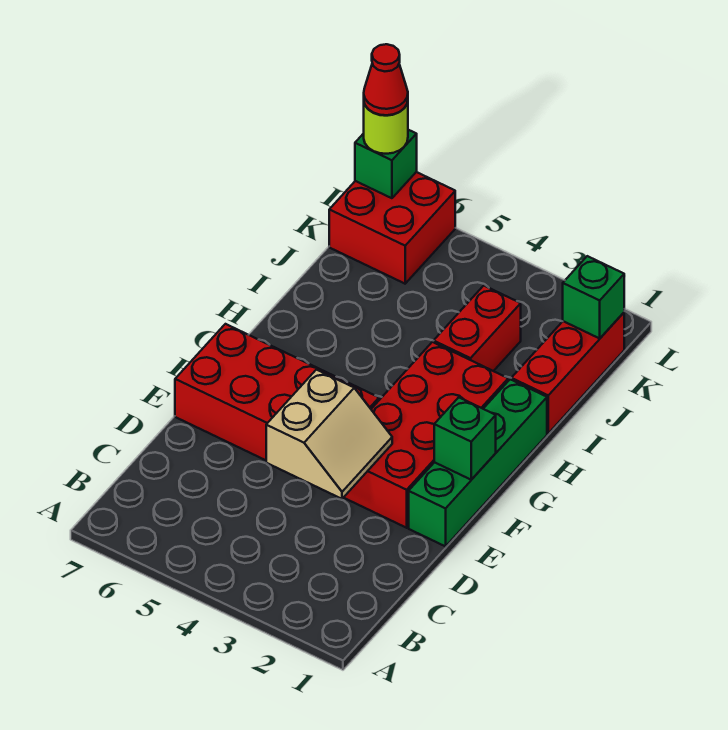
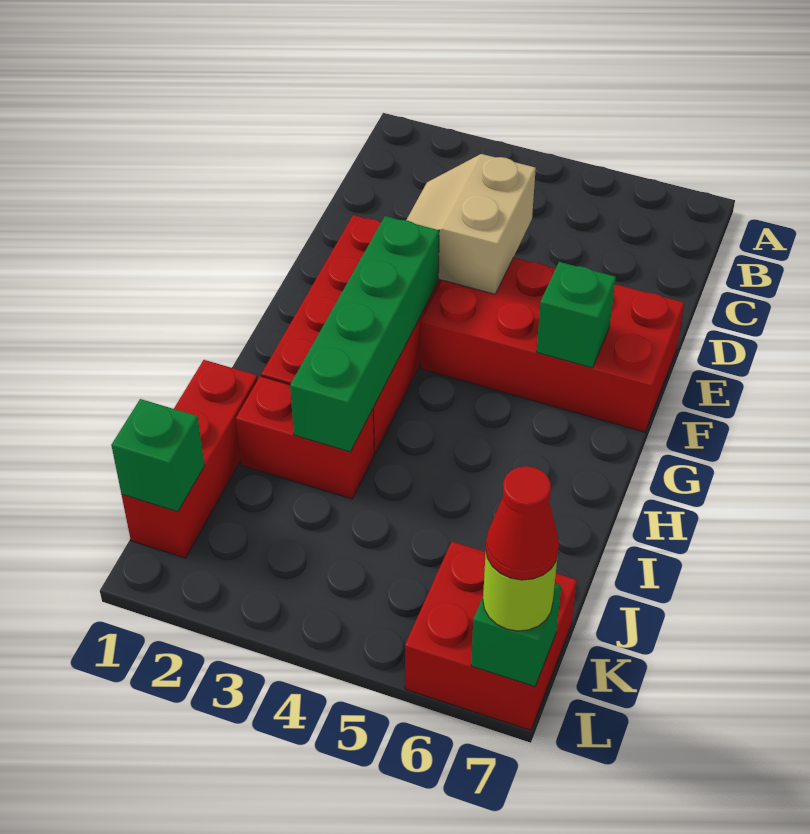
green brick E1:H1 level 1 -> green brick F3:I3 level 2
green brick F1 level 2 -> green brick F6 level 2
red brick I3:J3 level 1 -> red brick I2:I3 level 1

